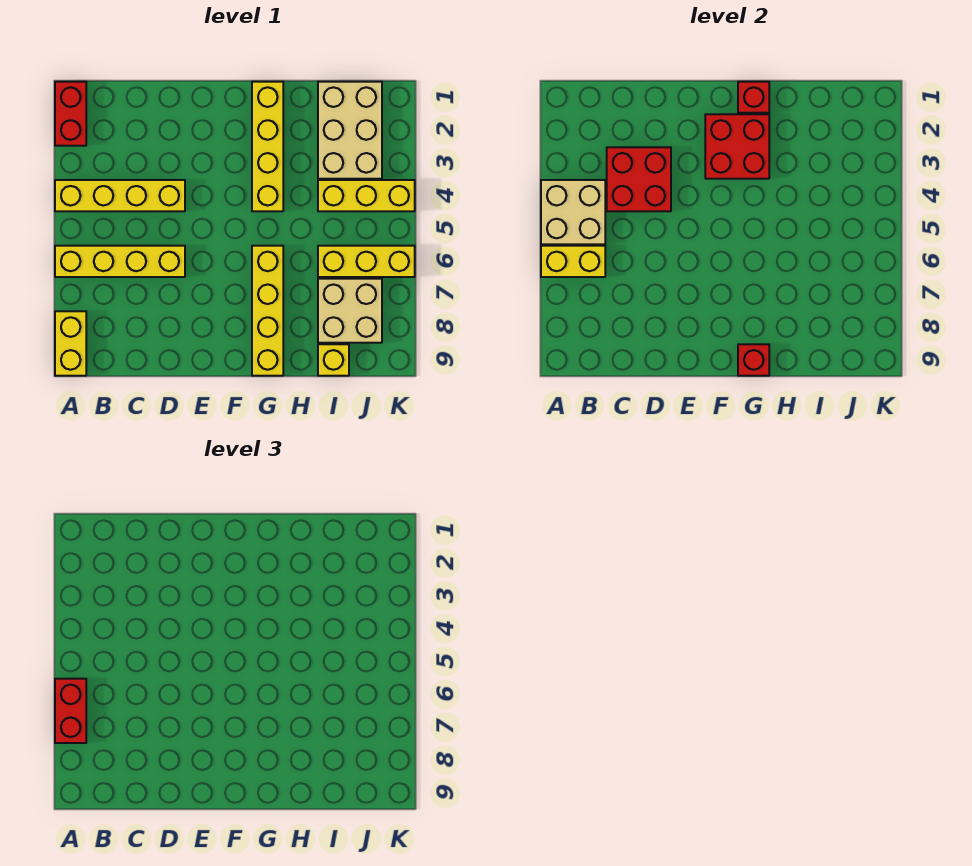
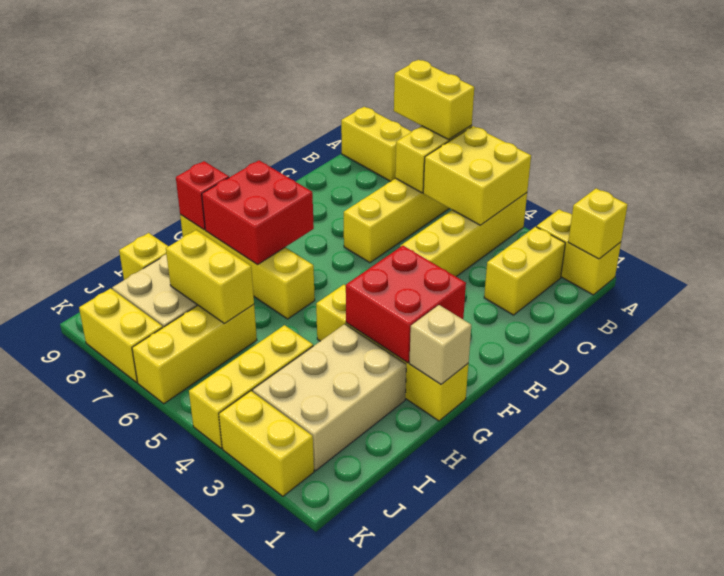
red brick A1:A2 level 1 -> yellow brick A1:A2 level 1
none -> yellow brick A1 level 2
tan brick A4:B5 level 2 -> yellow brick A4:B5 level 2
red brick A6:A7 level 3 -> yellow brick A6:A7 level 3
none -> yellow brick B2:C2 level 1
red brick C3:D4 level 2 -> red brick F7:G8 level 2
red brick G1 level 2 -> tan brick G1 level 2
tan brick I1:J3 level 1 -> tan brick H2:J3 level 1
none -> yellow brick I6:I7 level 2
none -> yellow brick K2:K3 level 1
none -> yellow brick K7:K8 level 1

